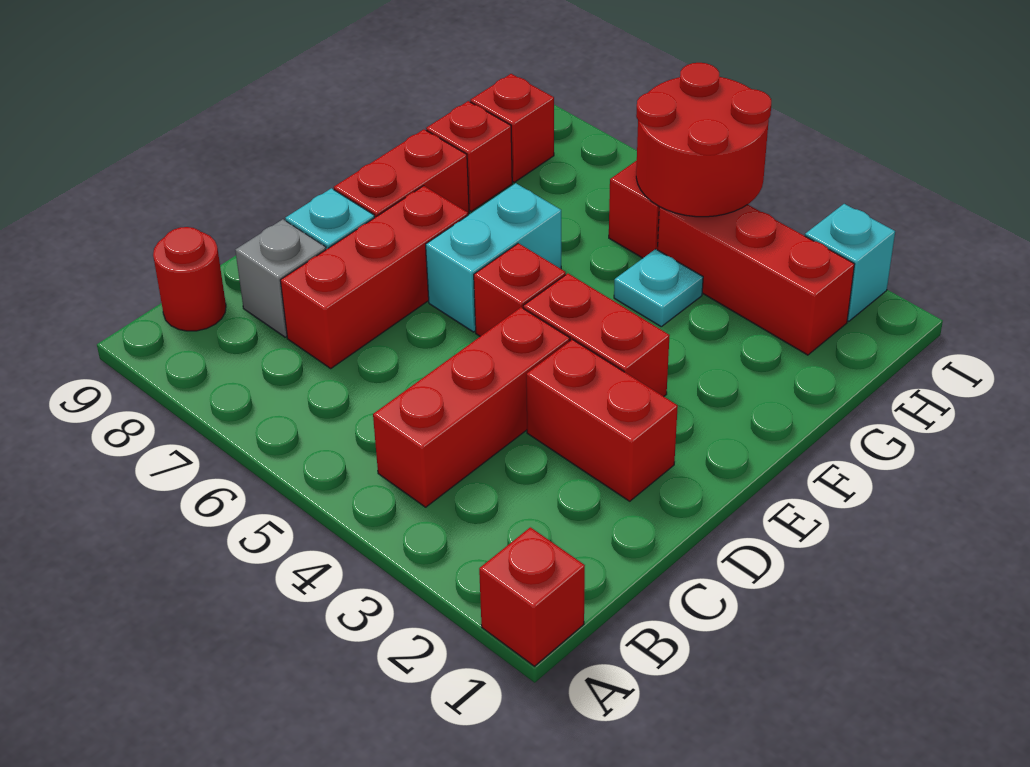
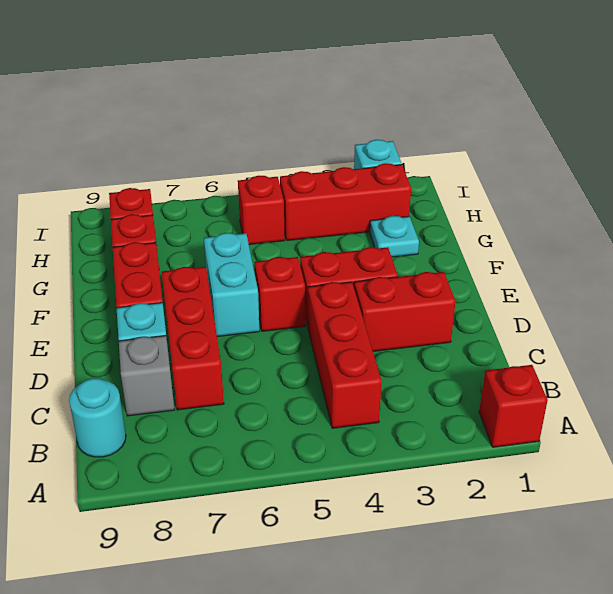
red round brick B9 level 1 -> cyan round brick B9 level 1
cyan plate G4 level 1 -> cyan plate G2 level 1
red round brick H4:I5 level 2 -> none

